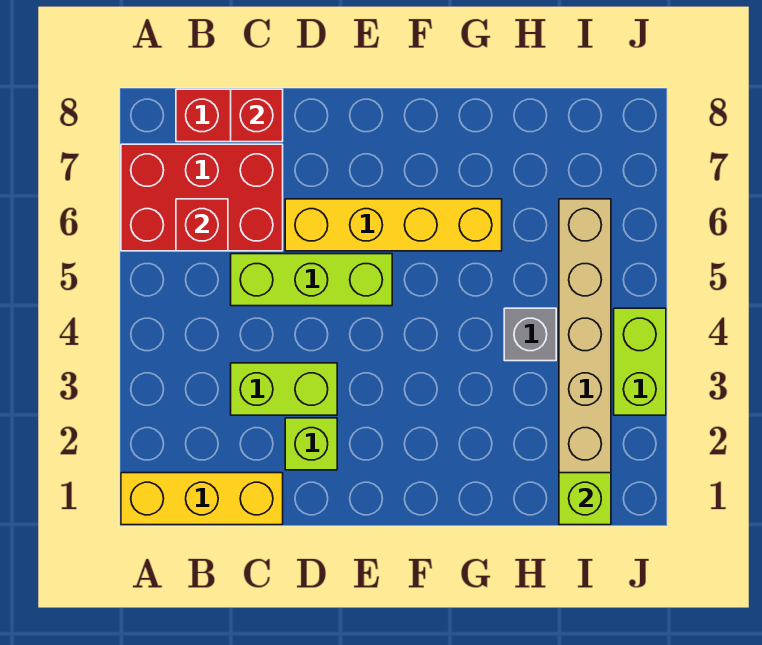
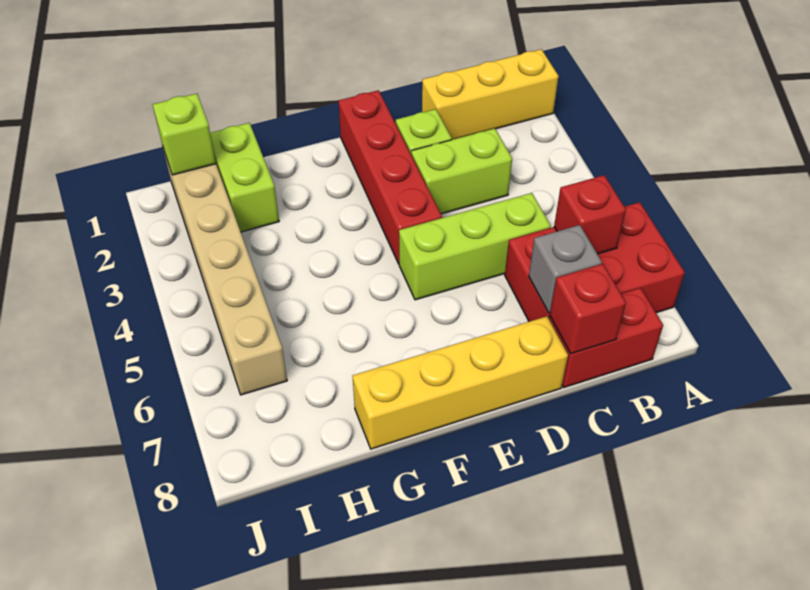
yellow brick D6:G6 level 1 -> yellow brick D8:G8 level 1
none -> red brick E1:E4 level 1
grey brick H4 level 1 -> grey brick C7 level 2
lime brick J3:J4 level 1 -> lime brick H1:H2 level 1

